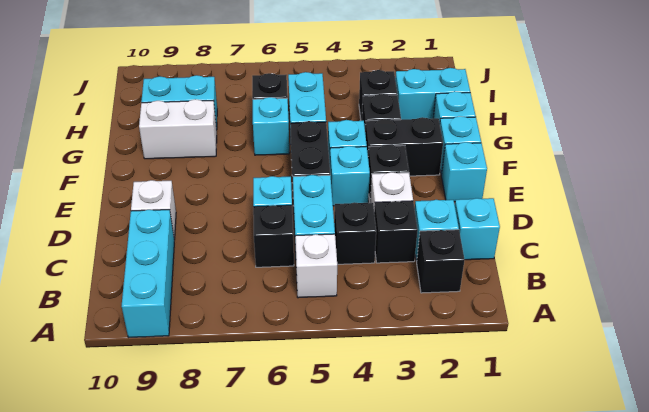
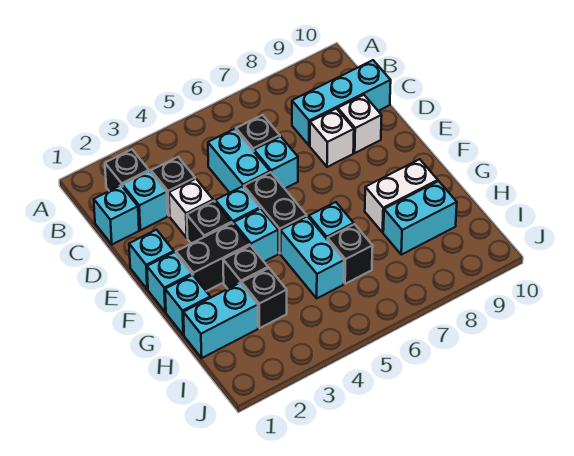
cyan brick A9:C9 level 1 -> cyan brick C8:C10 level 1
white brick B5 level 1 -> white brick D8 level 1
black brick C4 level 1 -> none

